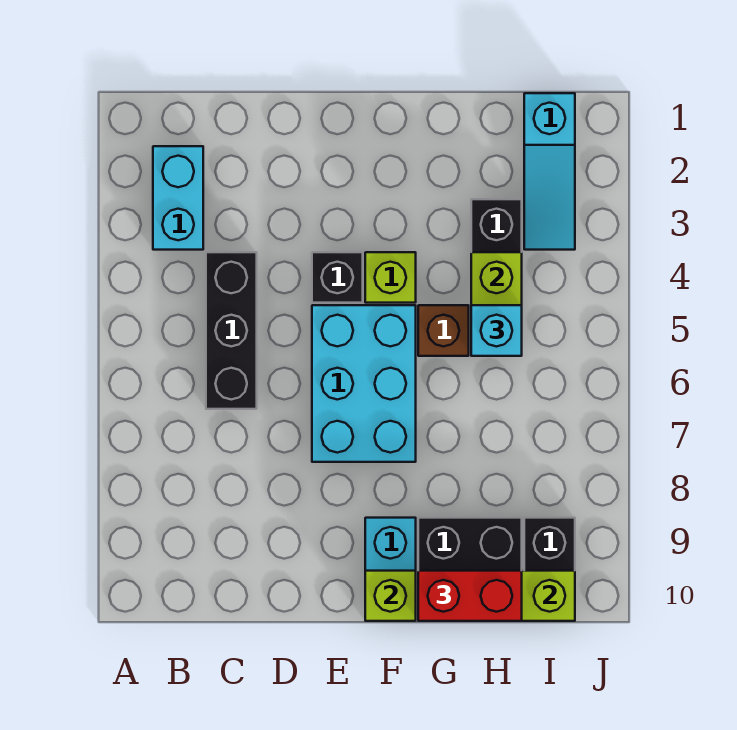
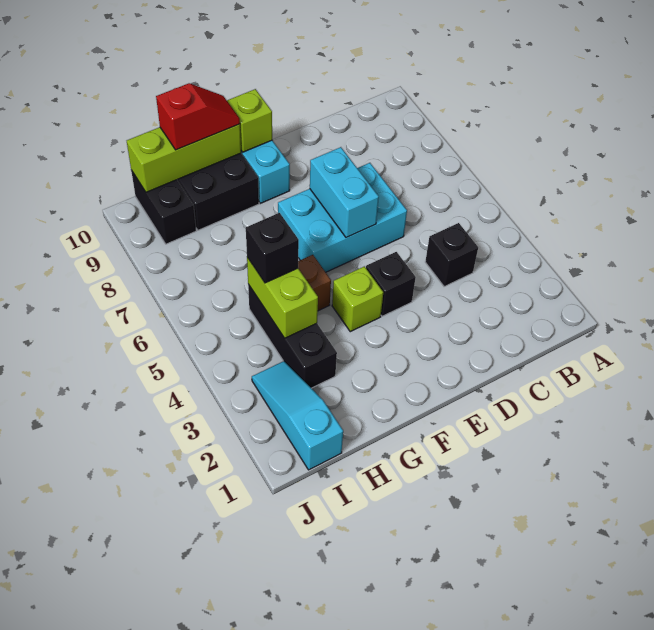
cyan brick B2:B3 level 1 -> cyan brick E6:E7 level 2
black brick C4:C6 level 1 -> black brick C4 level 1
cyan brick E5:F7 level 1 -> cyan brick D6:F7 level 1
red brick G10:H10 level 3 -> red slope G10:H10 level 3 top H
cyan brick H5 level 3 -> black brick H5 level 3

